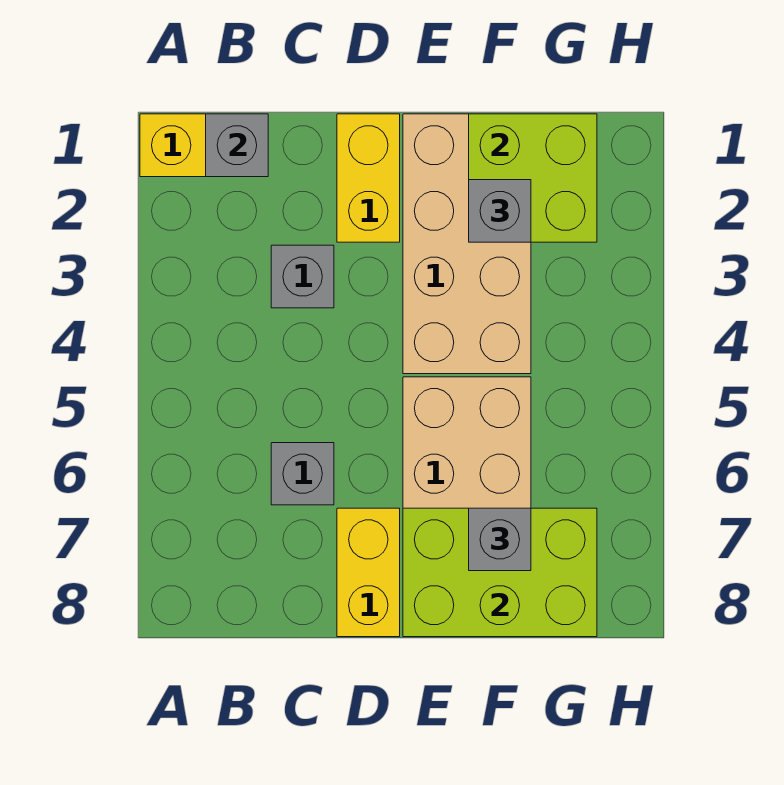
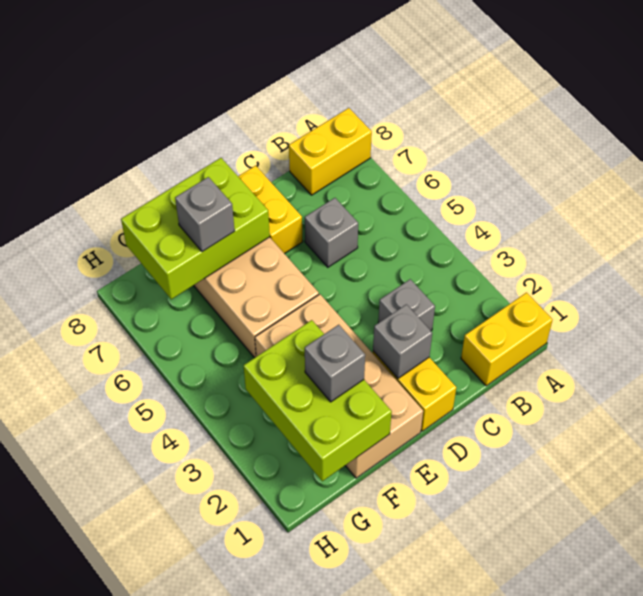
none -> yellow brick A8:B8 level 1
grey brick B1 level 2 -> grey brick D2 level 2
lime brick F1:G2 level 2 -> lime brick F1:G3 level 2

